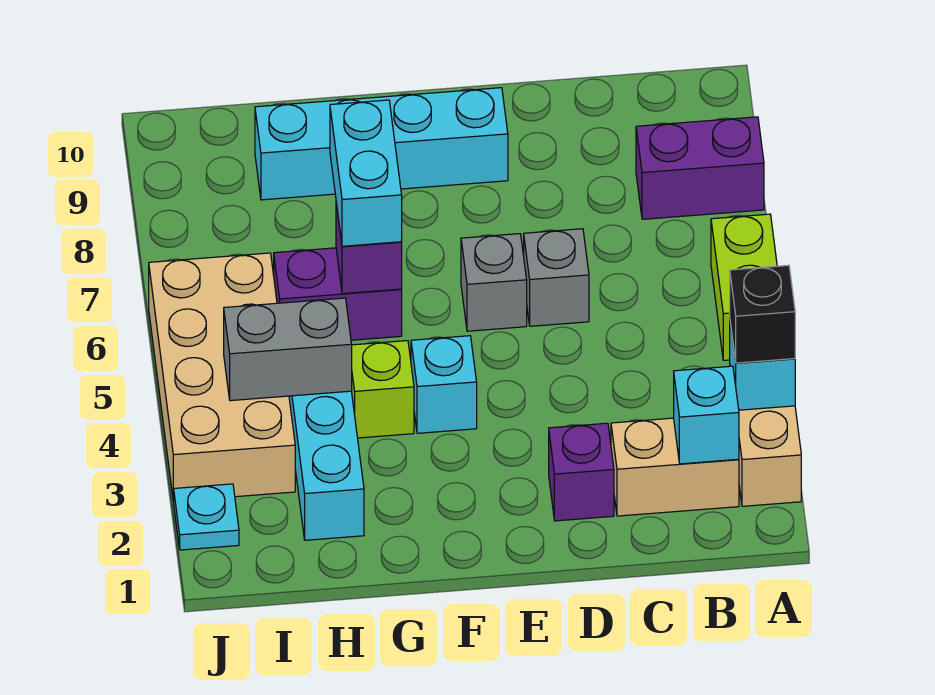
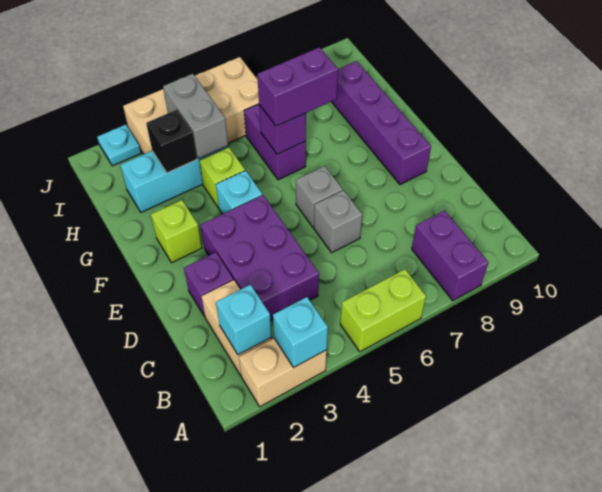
black brick A3 level 3 -> black brick H3 level 2
none -> purple brick C3:E4 level 1
cyan brick E9:H9 level 1 -> purple brick E9:H9 level 1
none -> lime brick F2 level 1
cyan brick G6:G7 level 3 -> purple brick G6:G7 level 3

